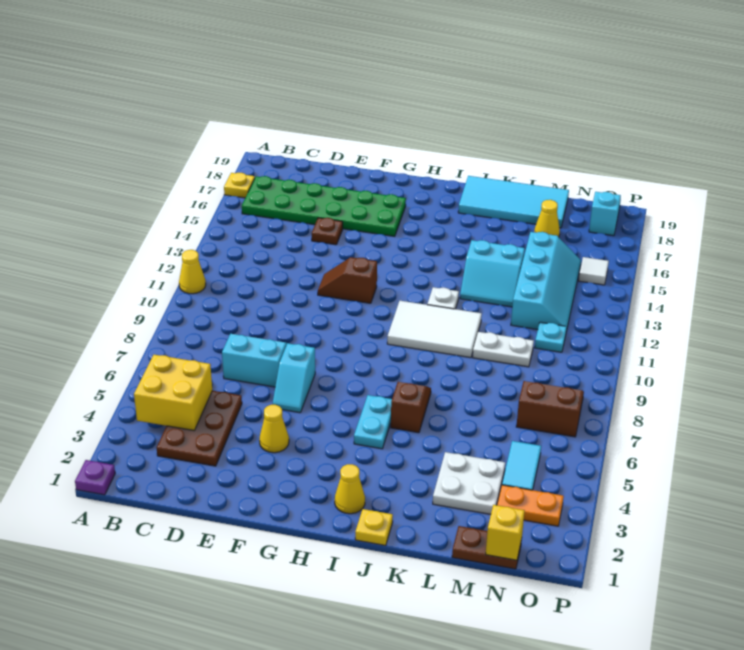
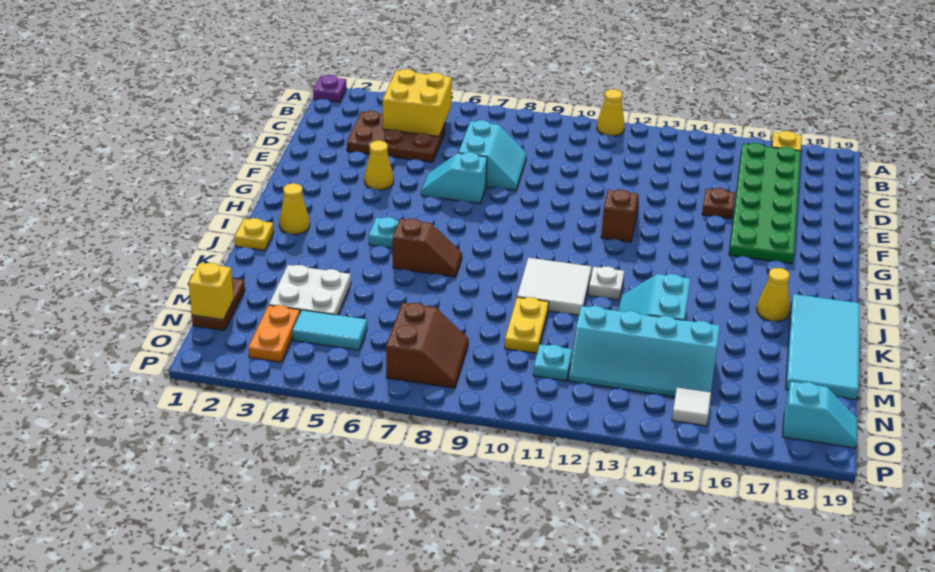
white tile I10:K11 level 1 -> white tile J10:K11 level 1
white plate L10:M10 level 1 -> yellow plate L10:M10 level 1
yellow cone M17 level 1 -> yellow cone J17 level 1

